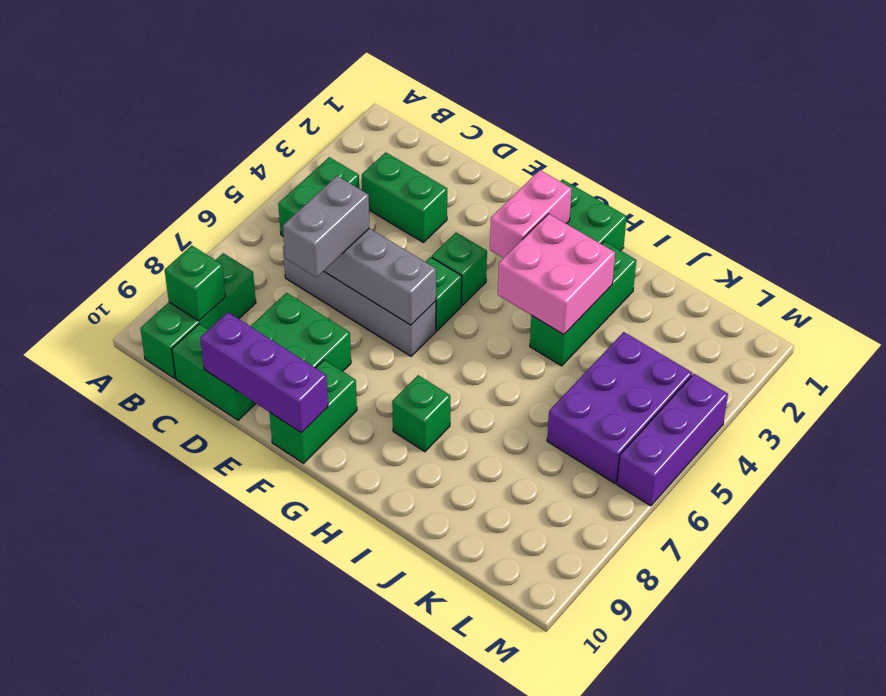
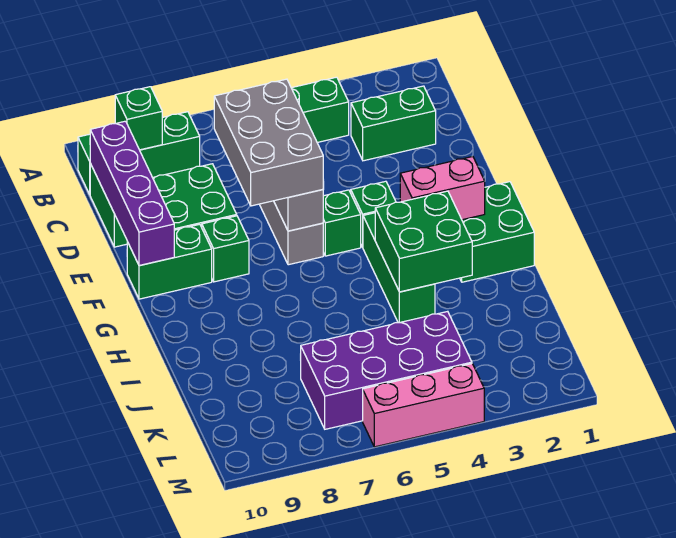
green brick C3:D3 level 1 -> green brick C2:C3 level 1
grey brick D6:D7 level 3 -> grey brick D6:F7 level 3
purple brick D10:F10 level 2 -> purple brick C10:F10 level 2
pink brick H3:I4 level 2 -> green brick H3:I4 level 2
green brick H8 level 1 -> green brick F8 level 1
green brick I2:I4 level 1 -> green brick G4:I4 level 1
purple brick K4:L6 level 1 -> purple brick K4:L7 level 1
purple brick M4:M6 level 1 -> pink brick M4:M6 level 1

